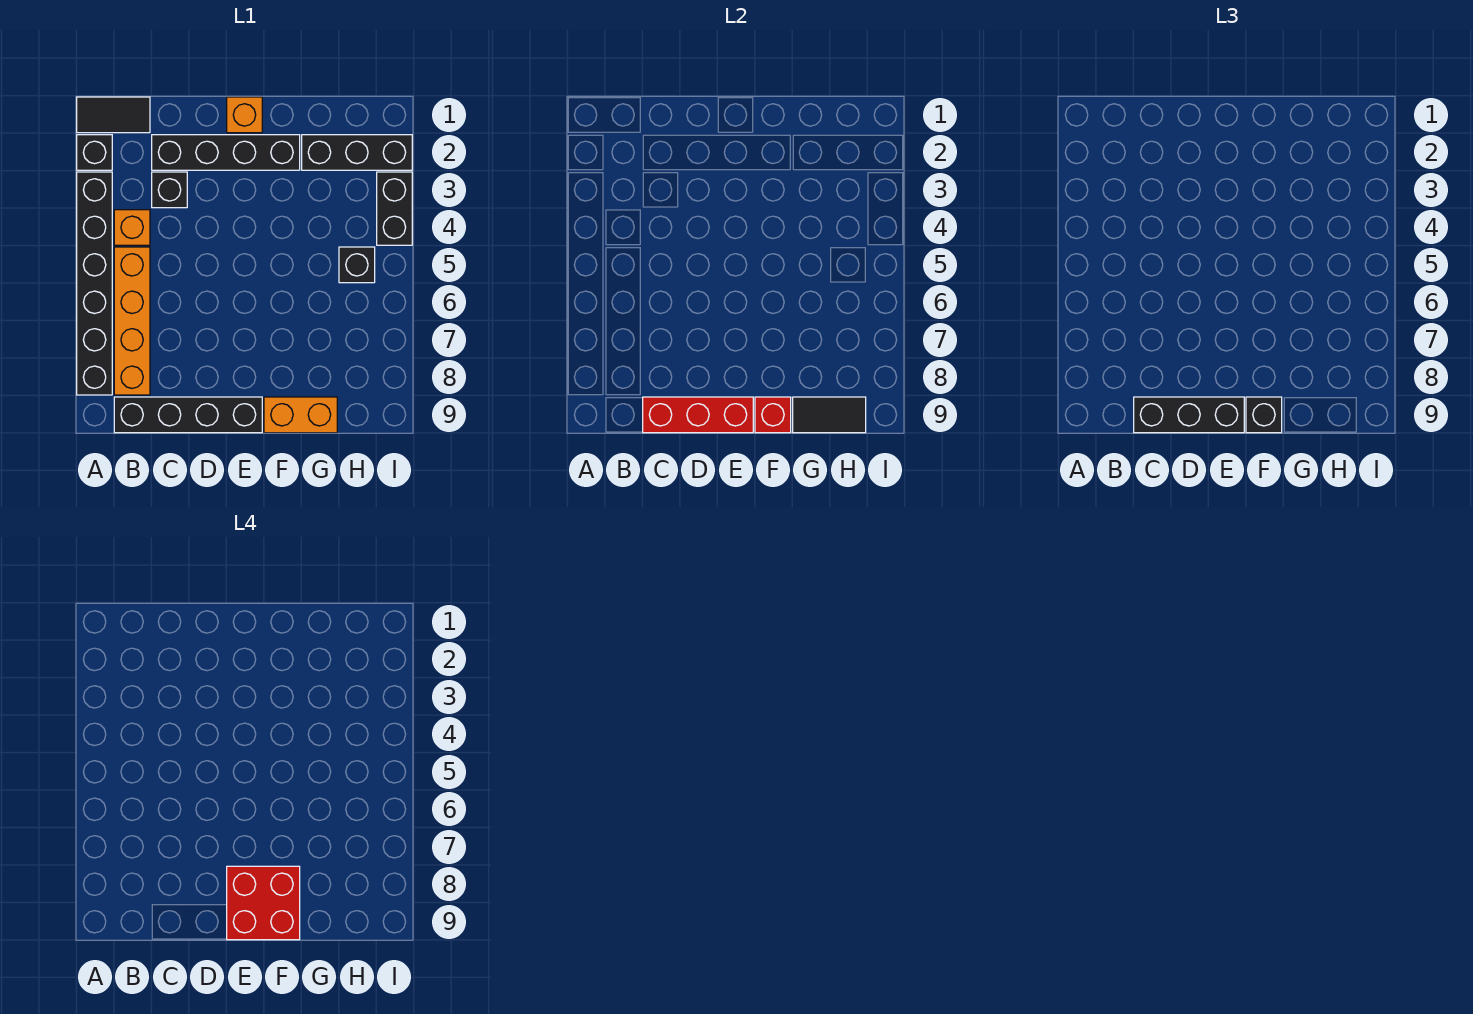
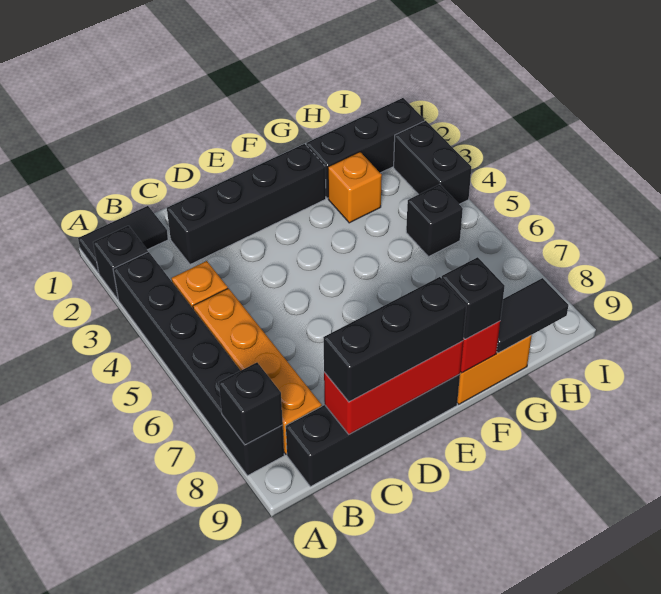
black brick C3 level 1 -> black brick A8 level 2
orange brick E1 level 1 -> orange brick G3 level 1
red brick E8:F9 level 4 -> none

